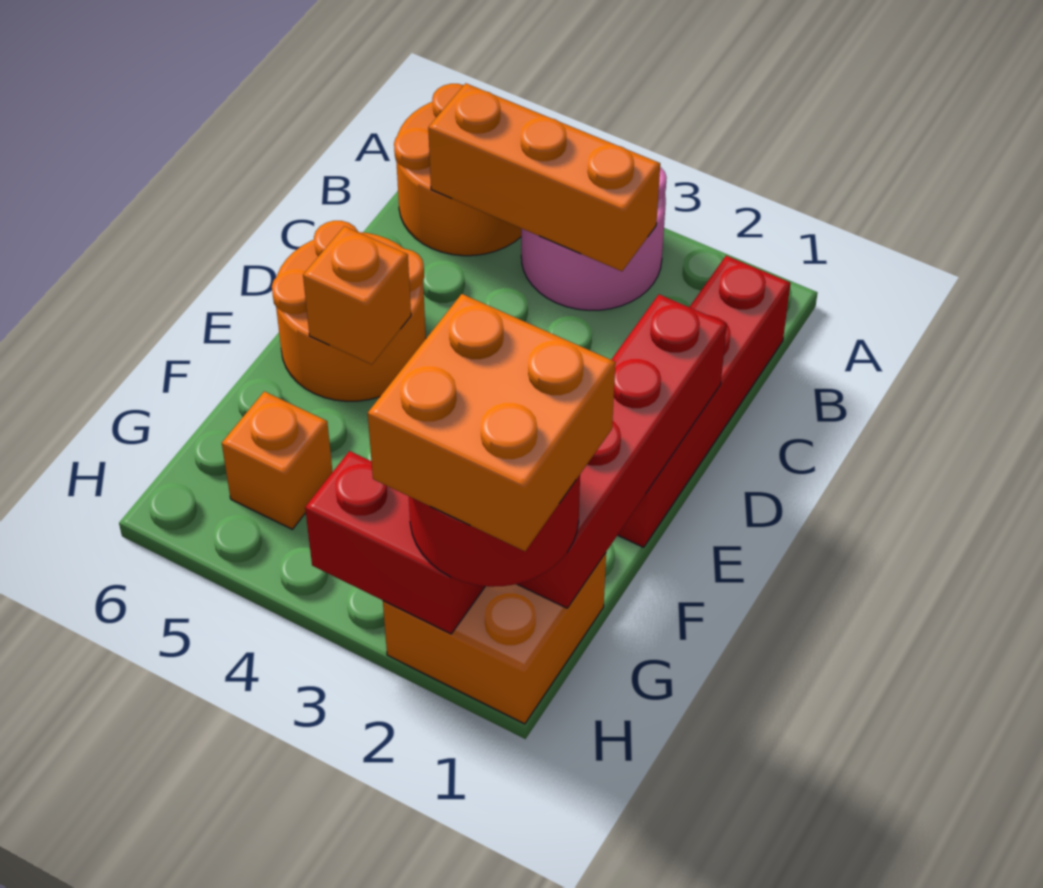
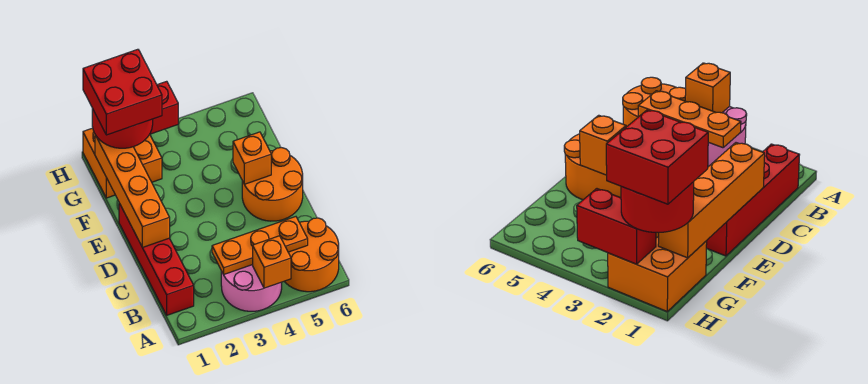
orange brick B3:B5 level 2 -> orange plate B3:B5 level 2
red brick D1:G1 level 2 -> orange brick D1:G1 level 2
orange brick G1:H2 level 4 -> red brick G1:H2 level 4
orange brick G5 level 1 -> orange brick A4 level 2

